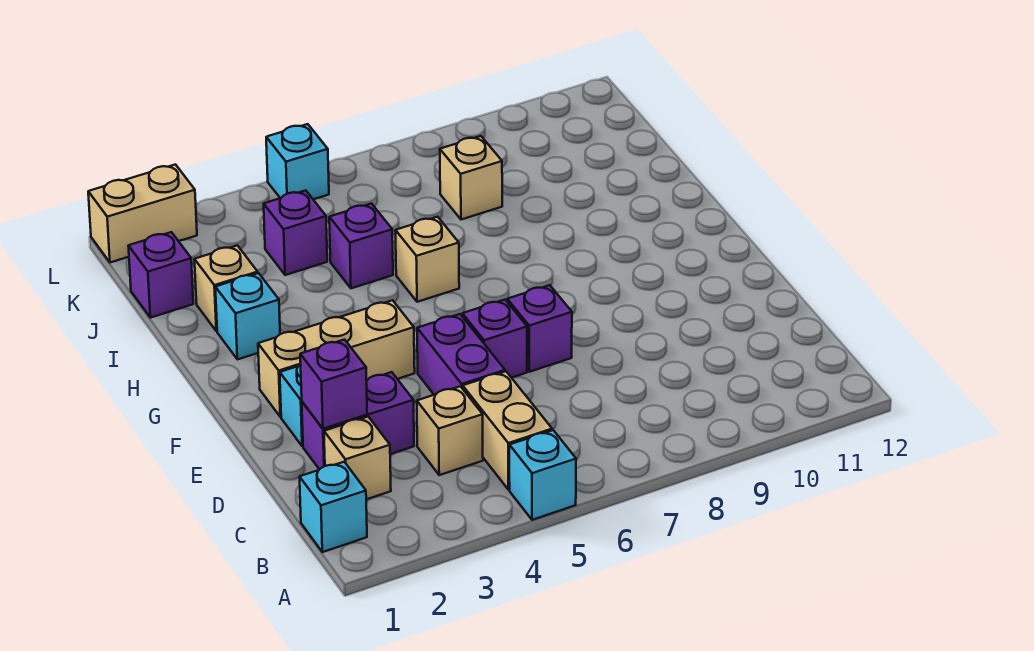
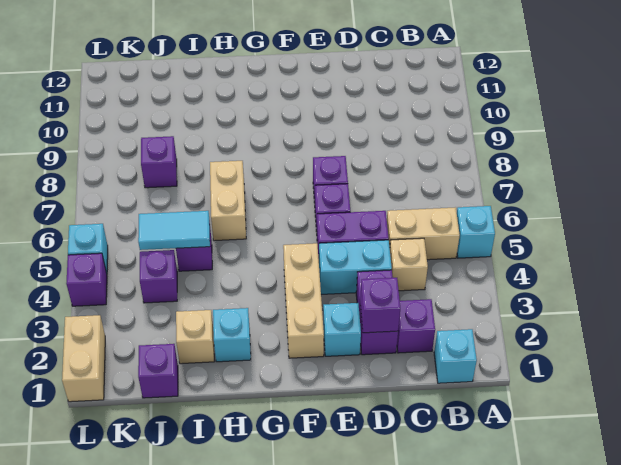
tan brick C2 level 1 -> purple brick C2 level 1
none -> cyan brick D4:E4 level 1
tan brick H6 level 1 -> tan brick H6:H7 level 1
none -> cyan tile I5:J5 level 2
tan brick J8 level 1 -> purple brick J8 level 1
none -> purple brick L4 level 1

